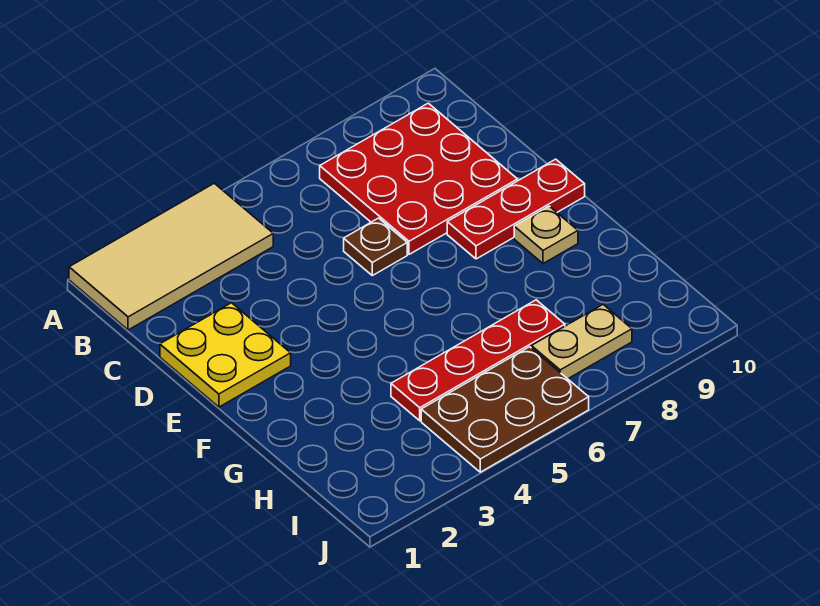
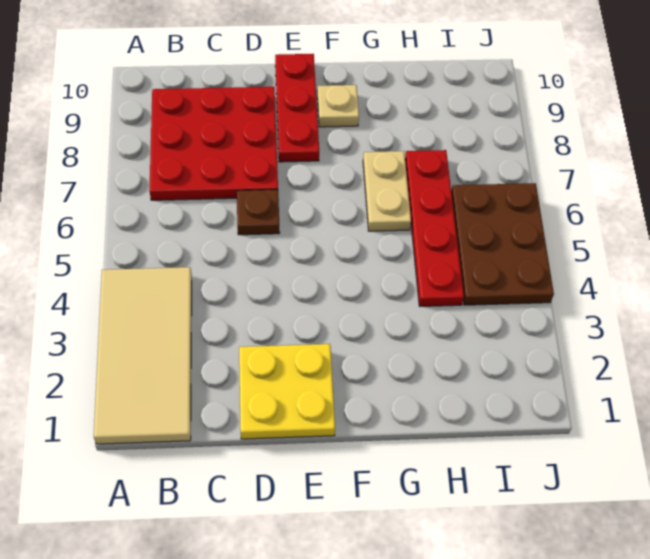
tan plate I7:I8 level 1 -> tan plate G6:G7 level 1

